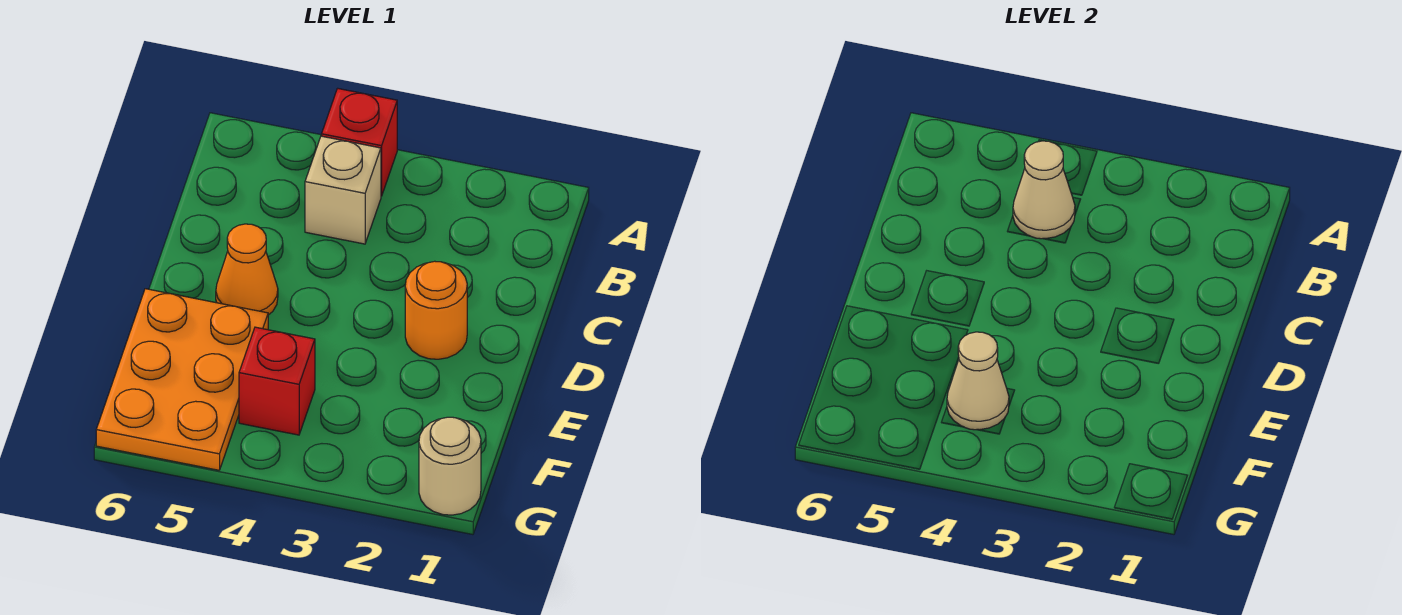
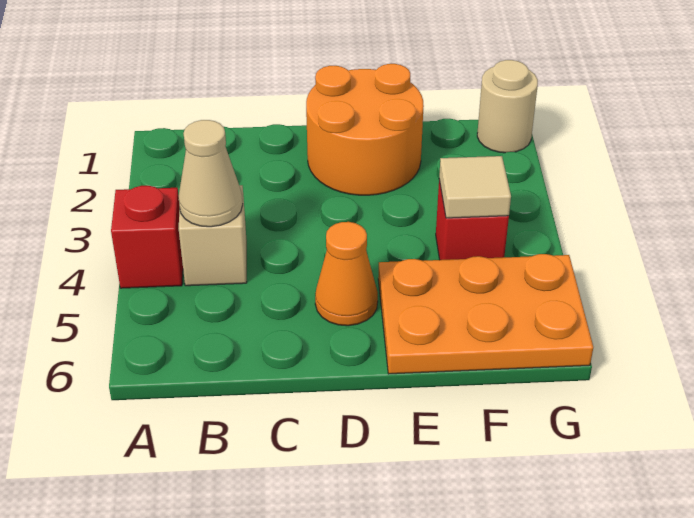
orange round brick D2 level 1 -> orange round brick D1:E2 level 1
tan cone F4 level 2 -> tan tile F4 level 2

